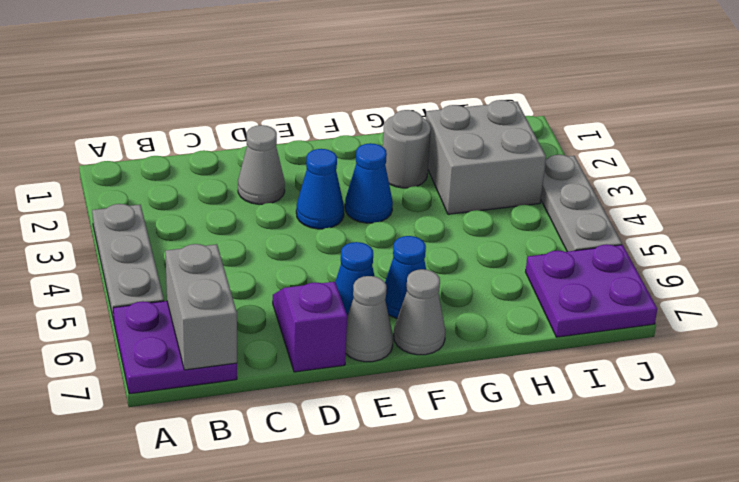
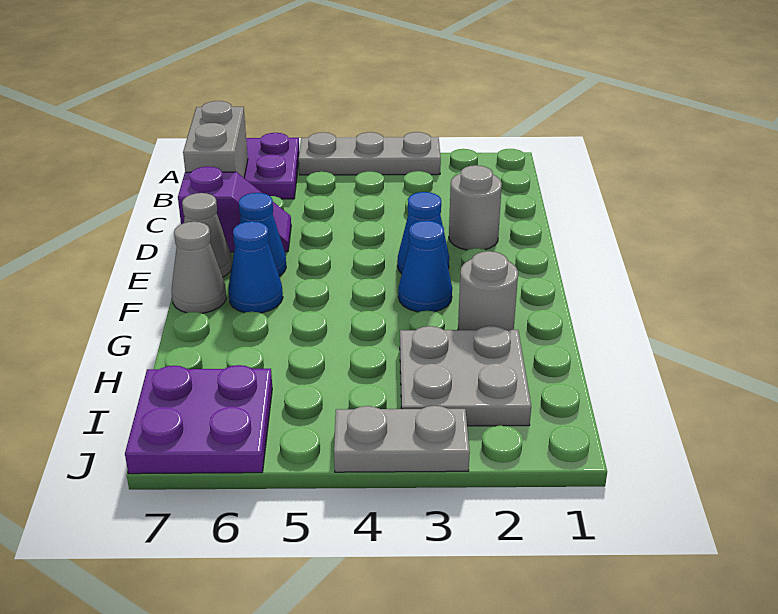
grey brick B6:B7 level 2 -> grey brick B7:C7 level 2
grey cone D2 level 1 -> grey round brick D2 level 1
grey brick H2:I3 level 1 -> grey plate H2:I3 level 1
grey plate J3:J5 level 1 -> grey plate J3:J4 level 1

